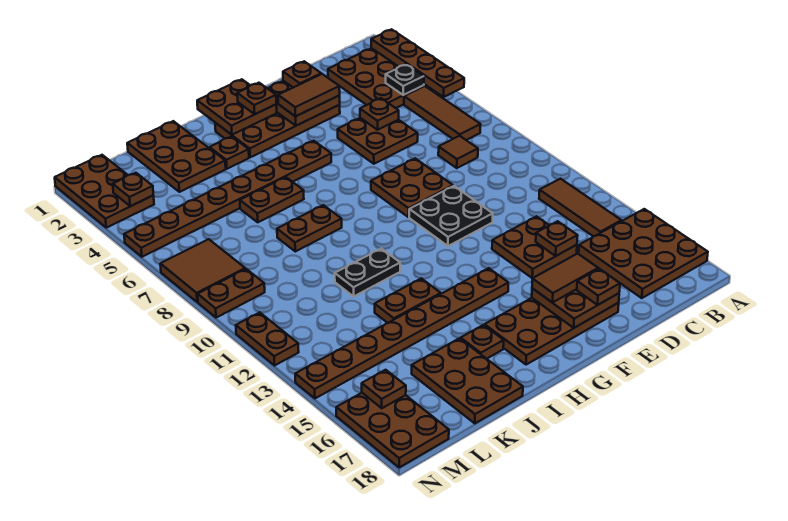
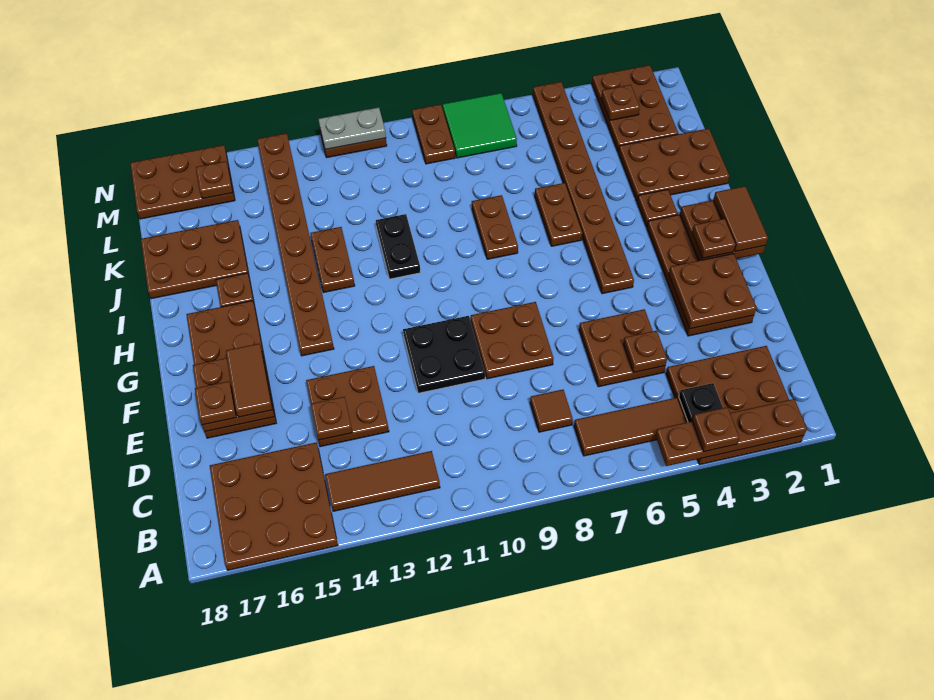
brown plate E2 level 3 -> brown plate A4 level 3
brown tile E3:F3 level 3 -> brown tile G1:H1 level 3
brown plate M1:N3 level 1 -> brown plate L2:N3 level 1
brown tile M7:N8 level 1 -> green tile M7:N8 level 1
none -> grey plate N11:N12 level 2

